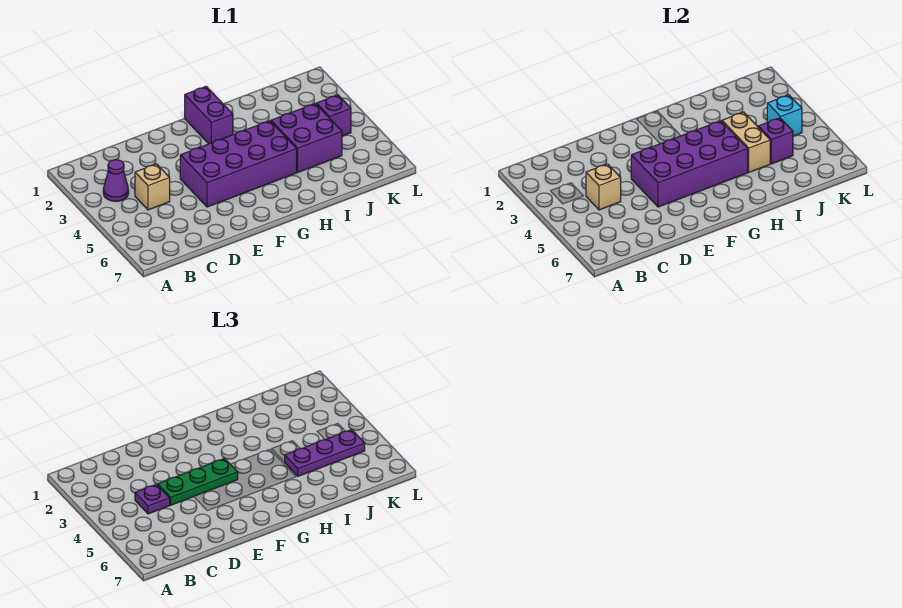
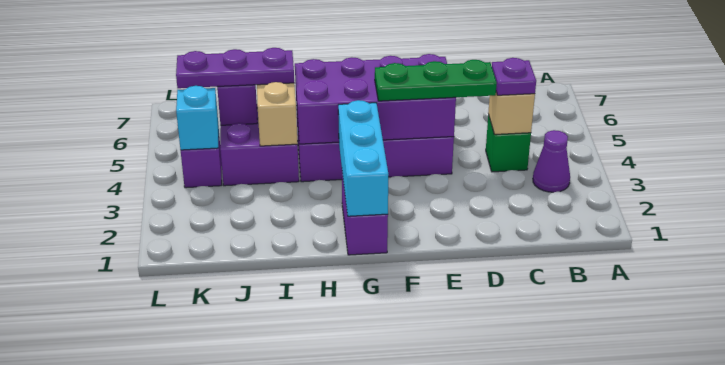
tan brick C4 level 1 -> green brick C4 level 1
none -> cyan brick G1:G3 level 2

